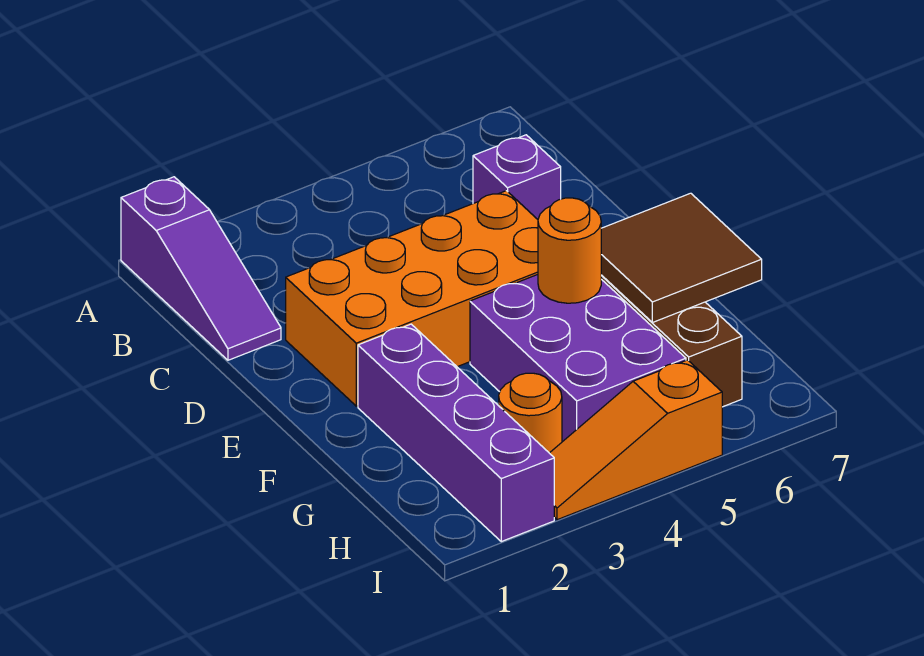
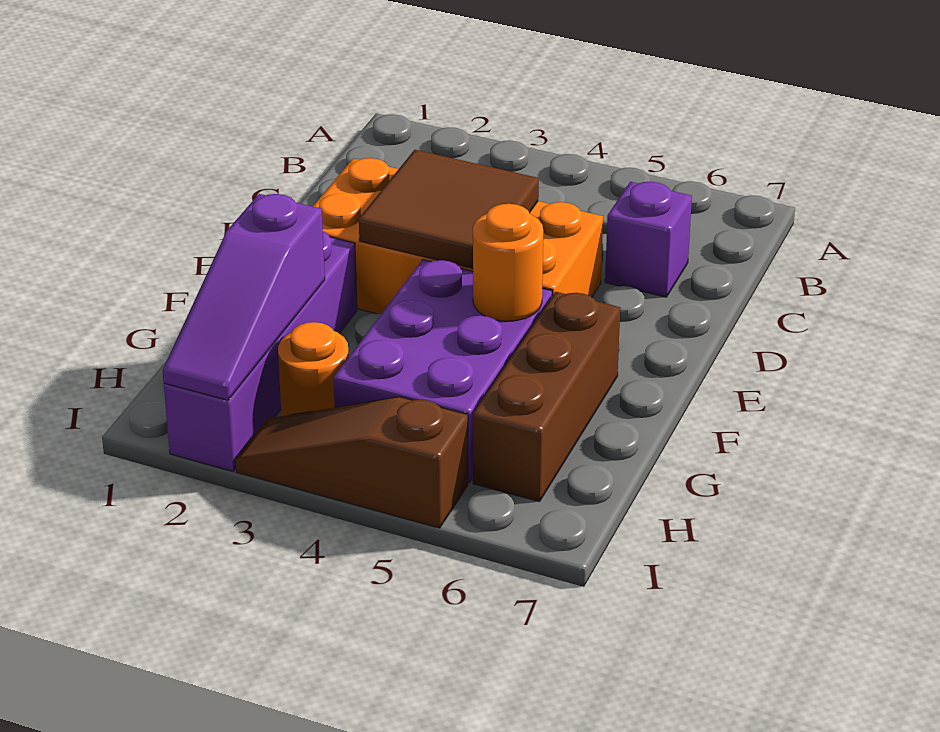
purple slope A1:C1 level 1 top A -> purple slope G2:I2 level 2 top G
brown tile F6:G7 level 2 -> brown tile D3:E4 level 2
orange slope I3:I5 level 1 top 5 -> brown slope I3:I5 level 1 top 5

